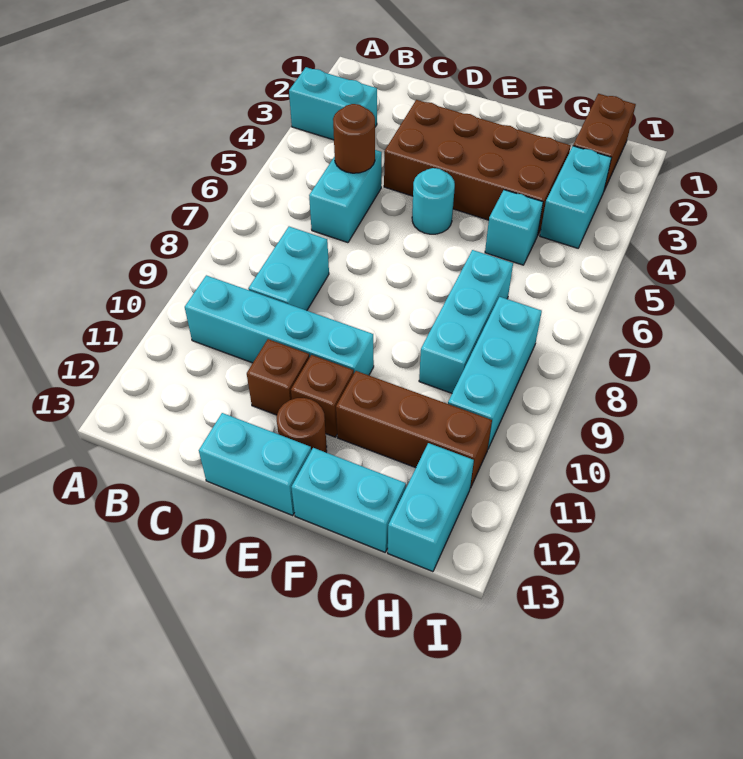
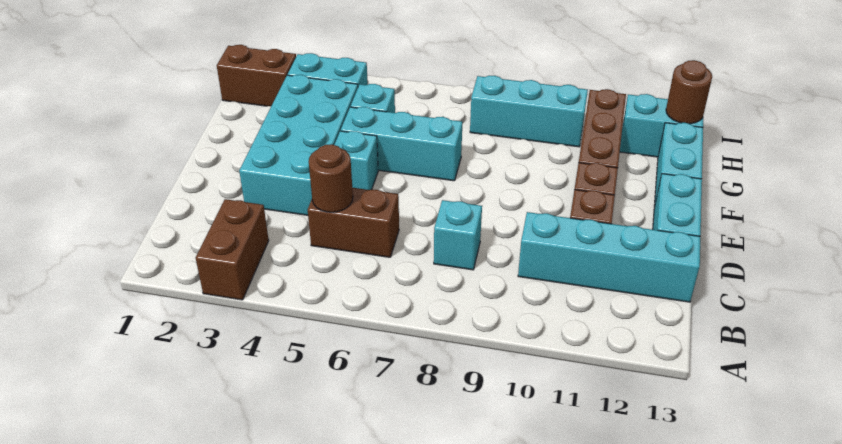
cyan brick A3:B3 level 1 -> brown brick A3:B3 level 1
cyan brick B10:E10 level 1 -> cyan brick C10:C13 level 1
cyan brick C5:C6 level 1 -> brown brick C5:C6 level 1
cyan brick C8:C9 level 1 -> cyan brick C8 level 1
brown brick D3:G4 level 1 -> cyan brick D3:G4 level 1
cyan round brick E5 level 1 -> cyan brick E5 level 1
brown round brick E12 level 1 -> brown round brick H13 level 2
cyan brick G7:G9 level 1 -> cyan brick F5:F7 level 1

